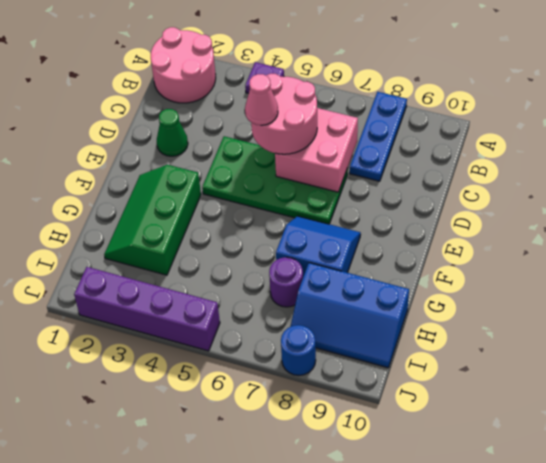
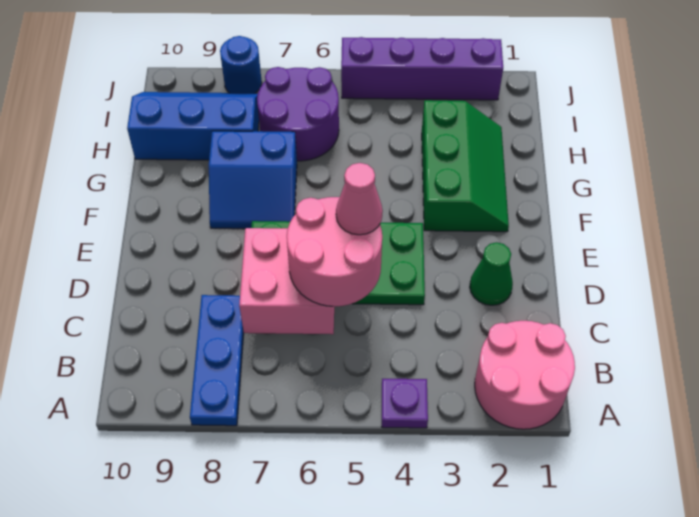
purple round brick H7 level 1 -> purple round brick H6:I7 level 1

